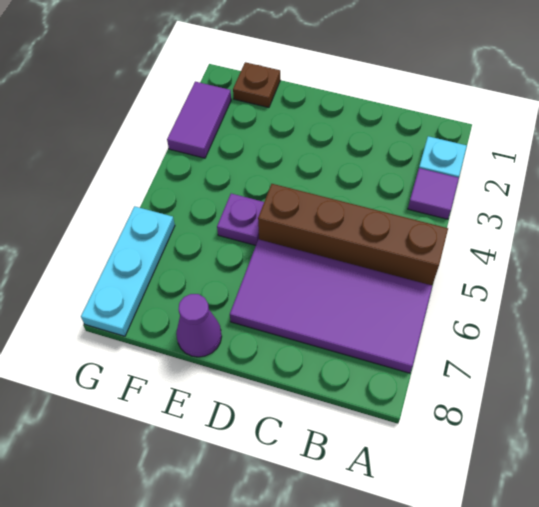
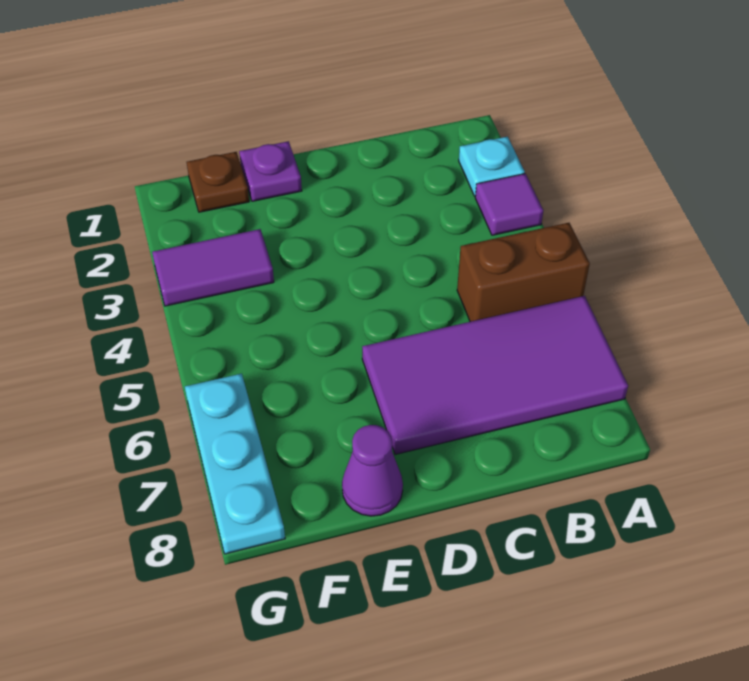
brown brick A5:D5 level 1 -> brown brick A5:B5 level 1
purple plate E5 level 1 -> purple plate E1 level 1
purple tile G2:G3 level 1 -> purple tile F3:G3 level 1

